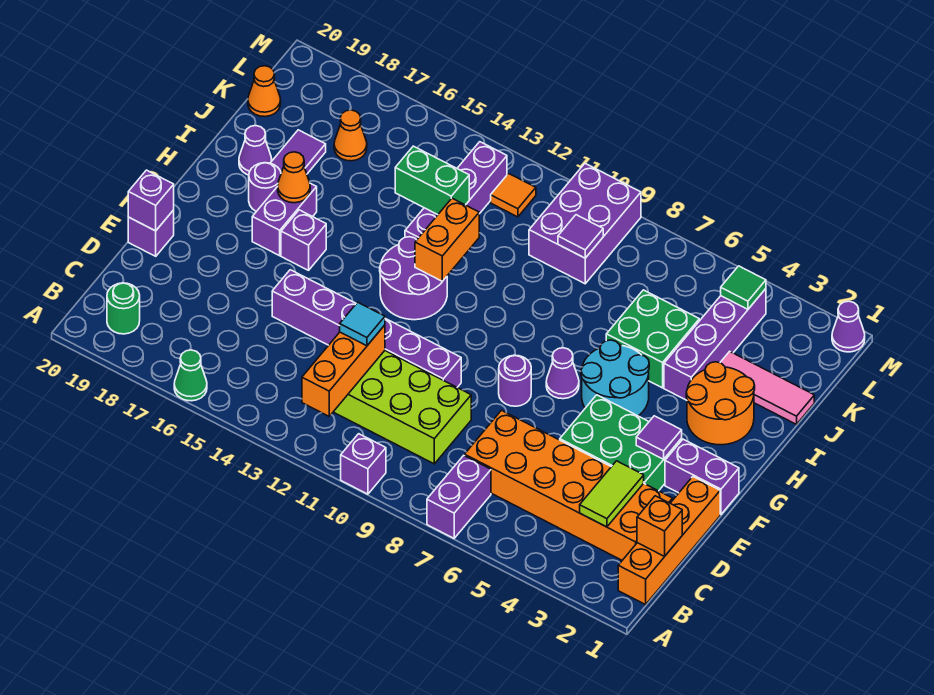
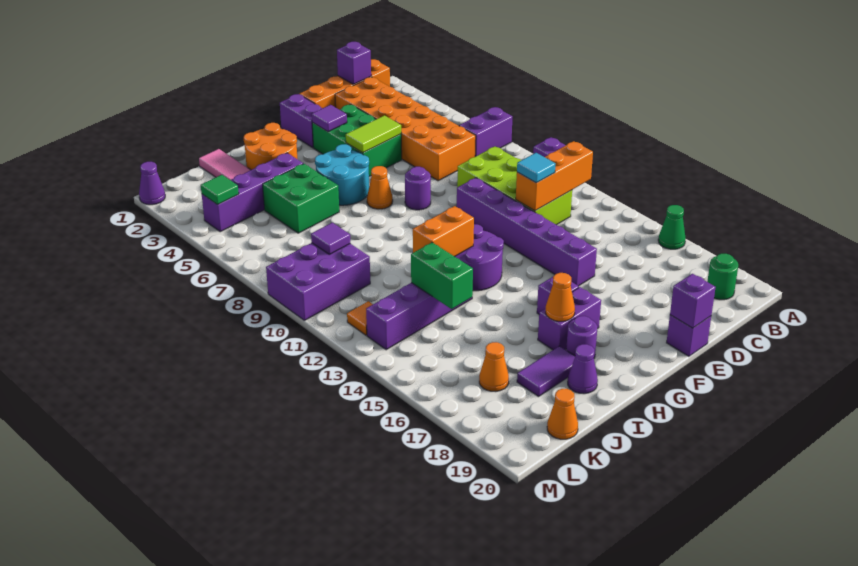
orange brick C1 level 2 -> purple brick C1 level 2
lime tile C3:D3 level 2 -> lime tile E5:F5 level 2
purple cone G7 level 1 -> orange cone G7 level 1

